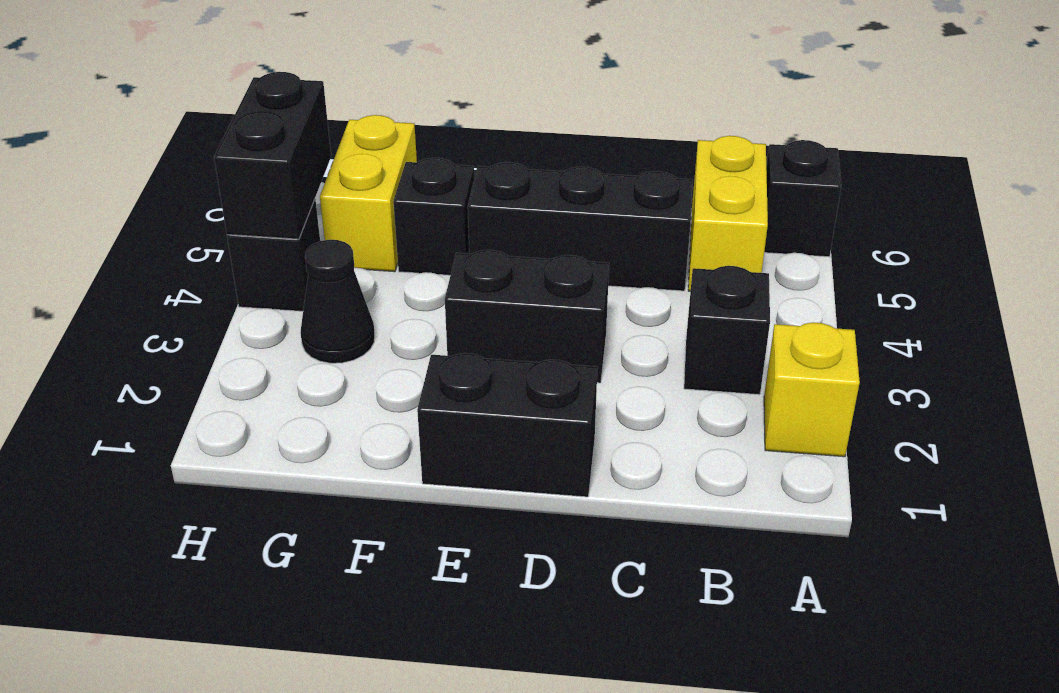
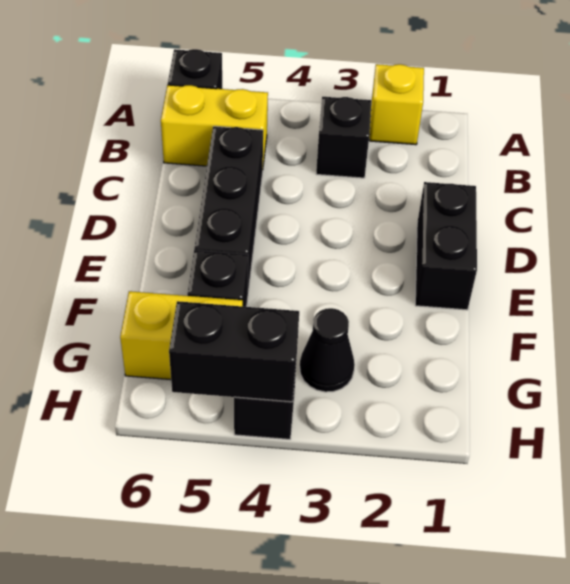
black brick D3:E3 level 1 -> none

